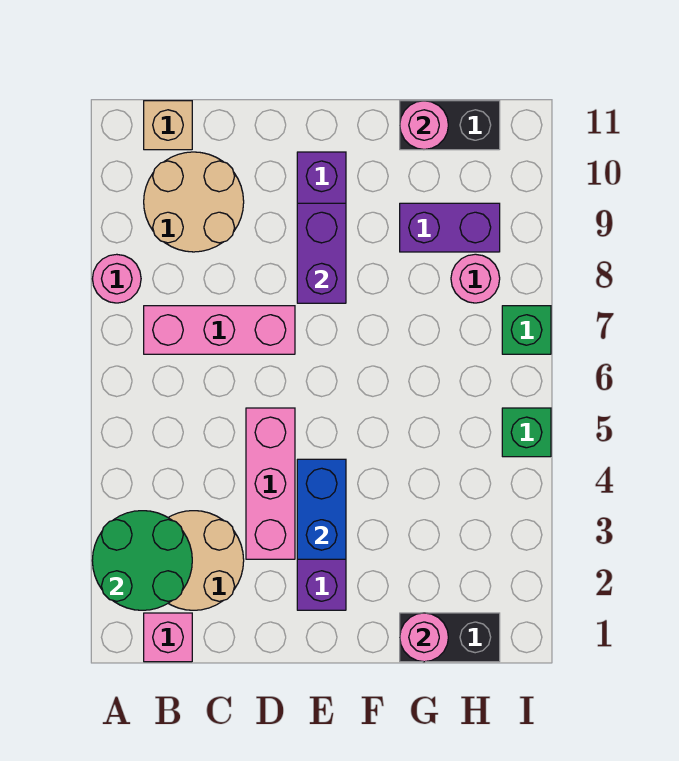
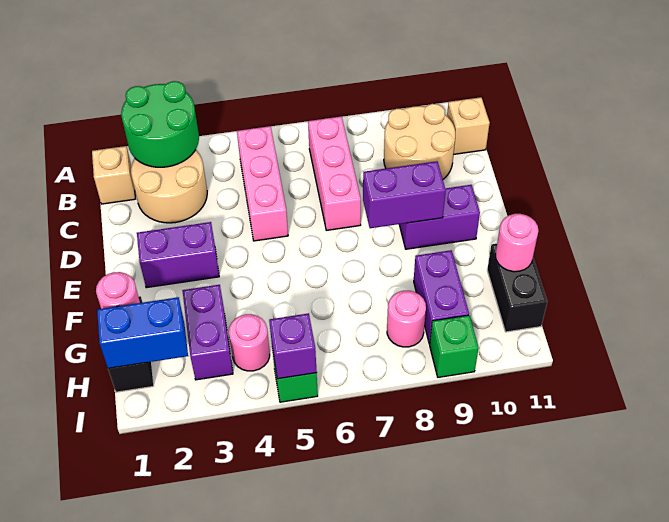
pink round brick A8 level 1 -> pink round brick H4 level 1
pink brick B1 level 1 -> tan brick B1 level 1
pink brick D3:D5 level 1 -> pink brick B5:D5 level 1
blue brick E3:E4 level 2 -> blue brick H1:H2 level 2
none -> purple brick G3:H3 level 1
none -> purple brick I5 level 2
green brick I7 level 1 -> green brick I9 level 1

